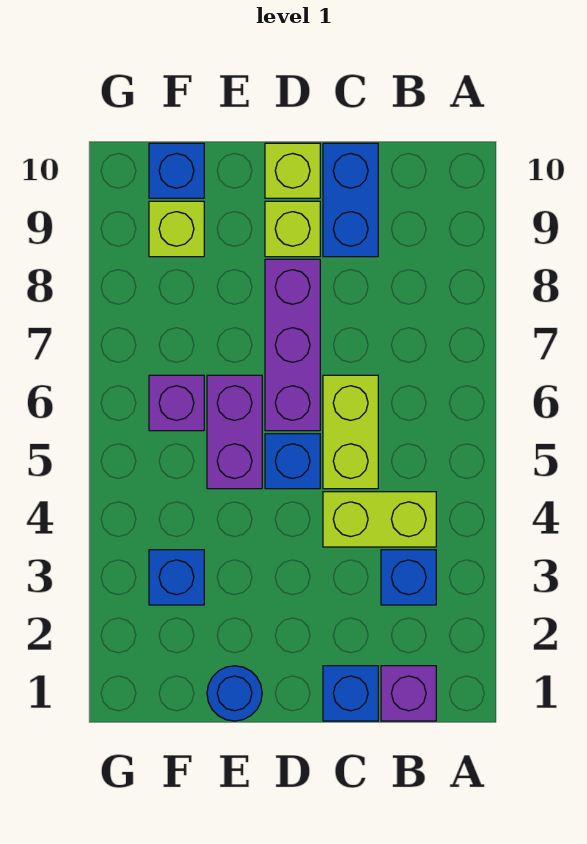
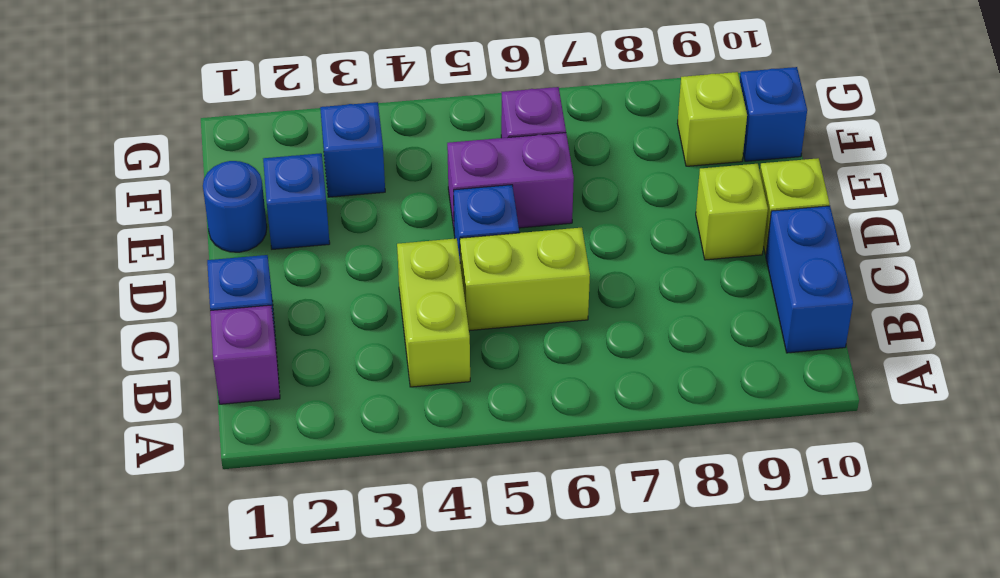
blue brick B3 level 1 -> blue brick E2 level 1
blue brick C9:C10 level 1 -> blue brick B10:C10 level 1
purple brick D6:D8 level 1 -> none

